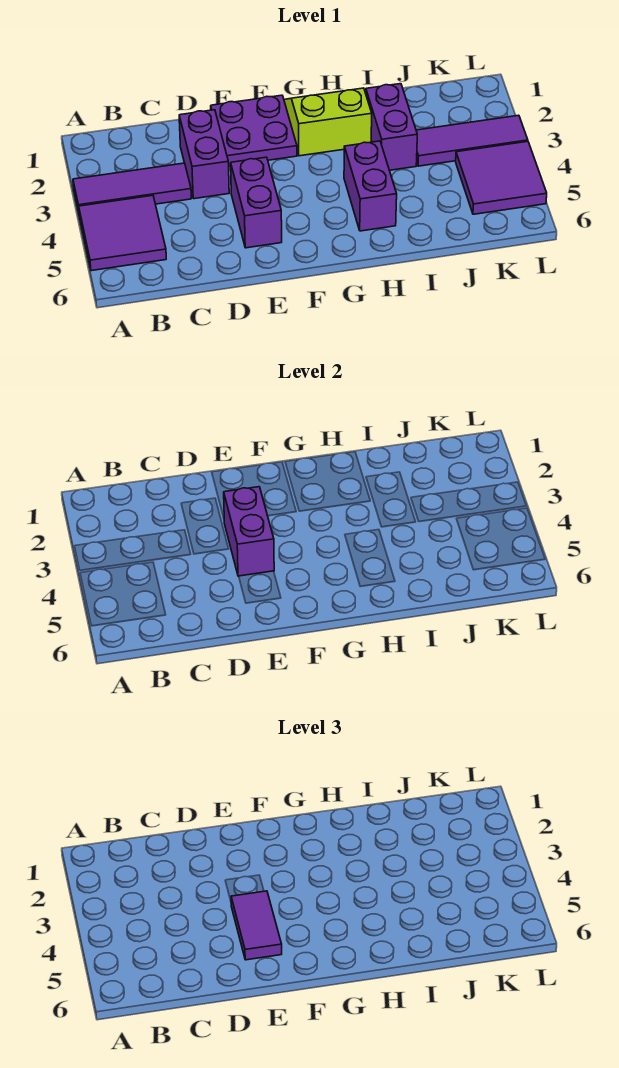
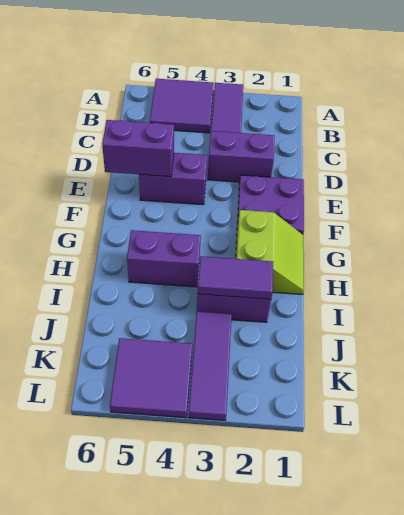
purple brick E3:E4 level 2 -> purple brick E5:E6 level 2
purple tile E4:E5 level 3 -> purple tile I2:I3 level 2

